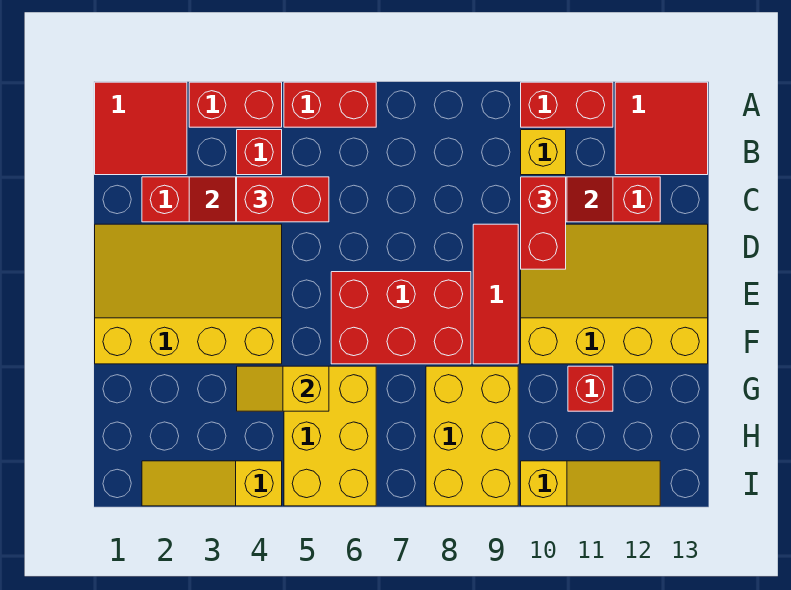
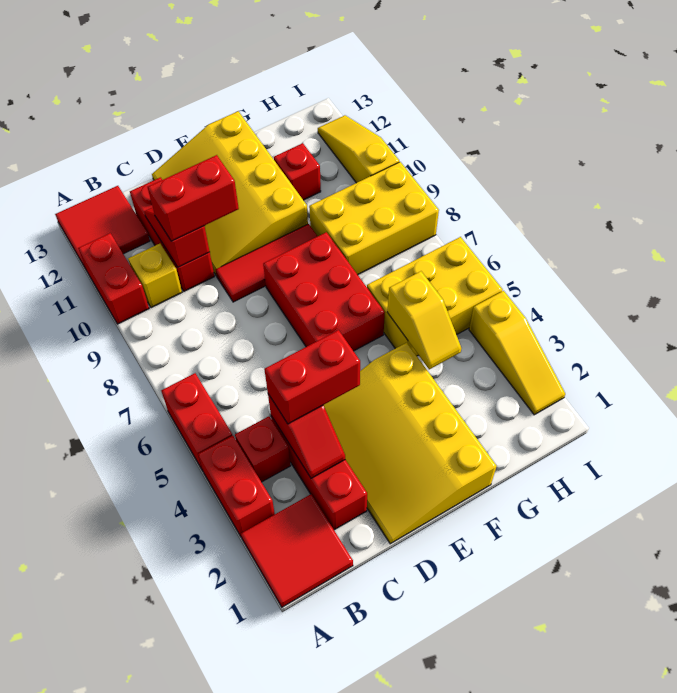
red brick C4:C5 level 3 -> red brick C4:D4 level 3

